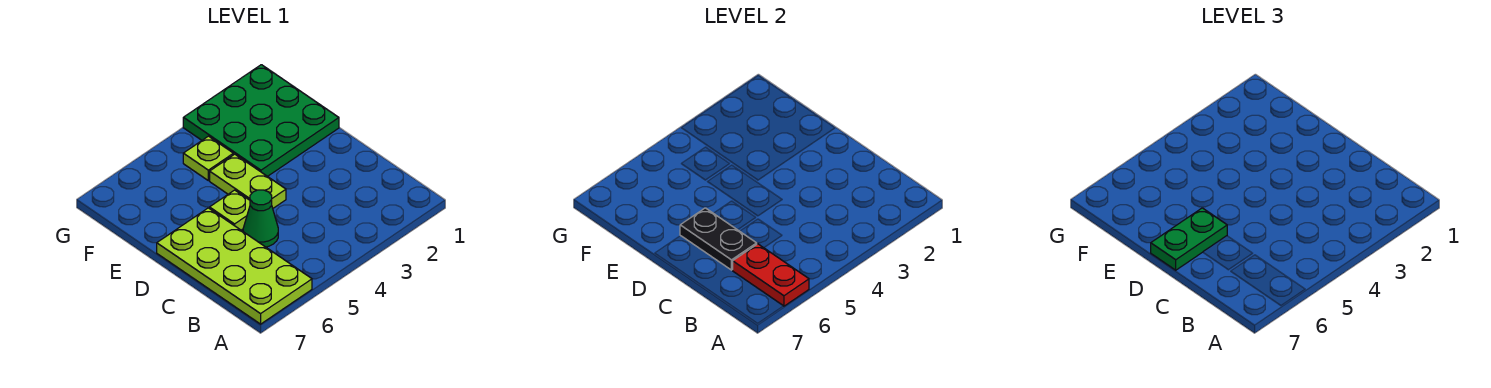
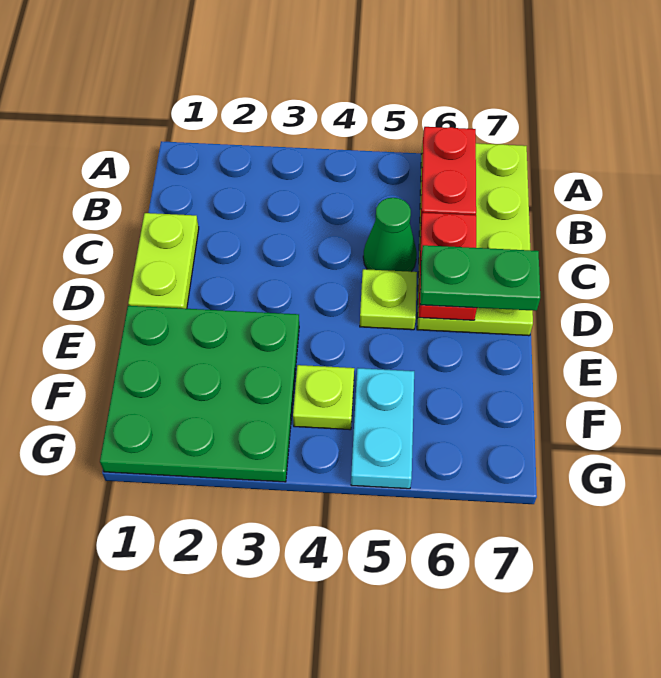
black plate C6:D6 level 2 -> red plate C6:D6 level 2
lime plate D4:E4 level 1 -> lime plate C1:D1 level 1
none -> cyan plate F5:G5 level 1

